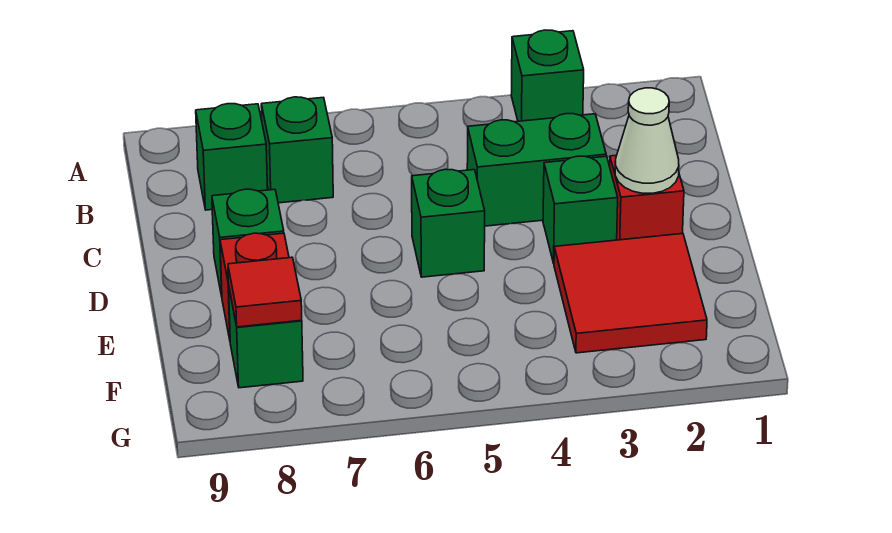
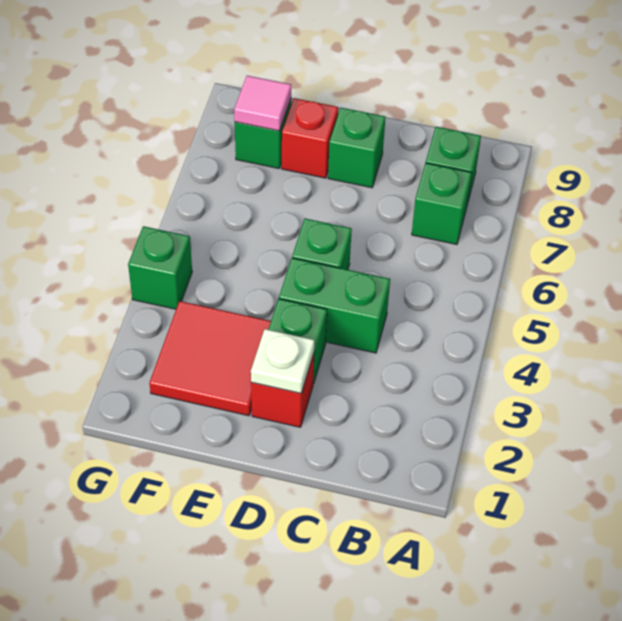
green brick A3 level 1 -> green brick G4 level 1
green brick C3:C4 level 1 -> green brick C4:D4 level 1
white cone D2 level 2 -> white plate D2 level 2
red tile F8 level 2 -> pink tile F8 level 2

